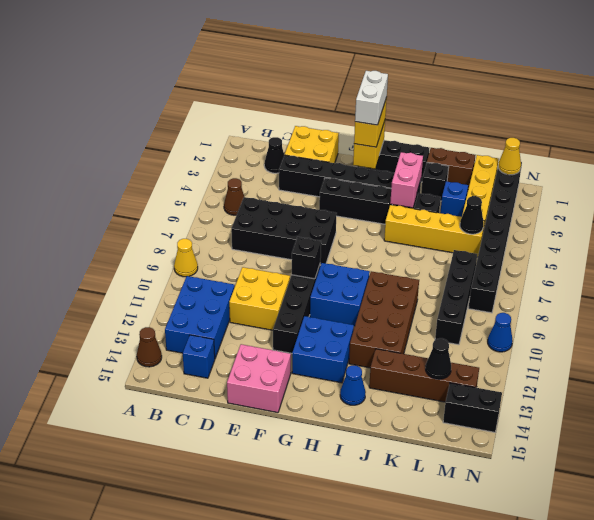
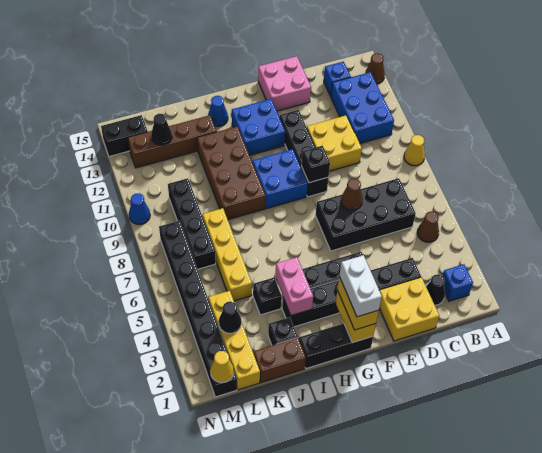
none -> brown cone E7 level 2
yellow brick I5:L5 level 1 -> yellow brick K5:K8 level 1
blue brick K3 level 1 -> blue brick B2 level 1
black cone L5 level 2 -> black cone L3 level 2

